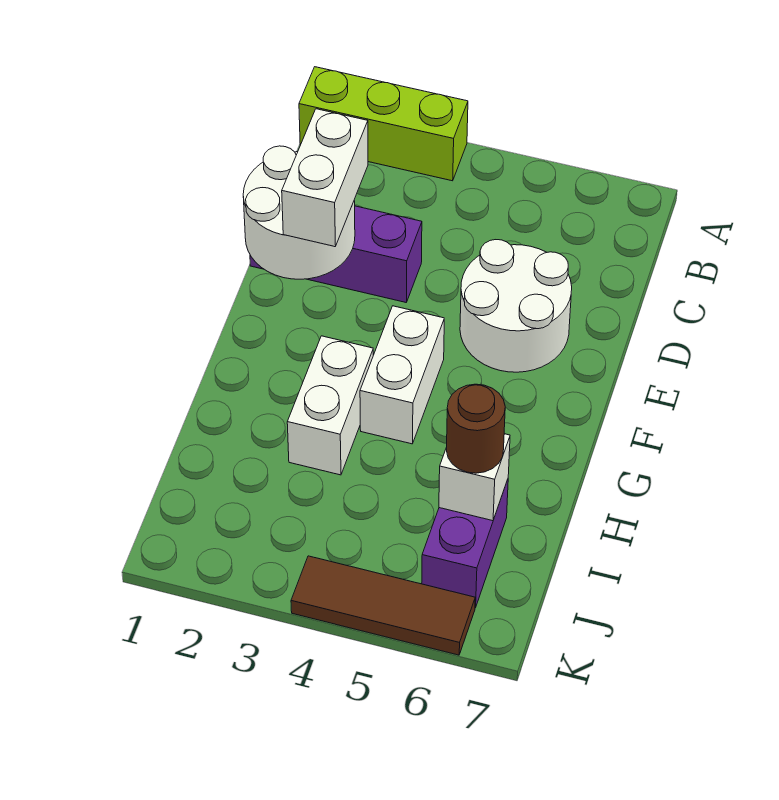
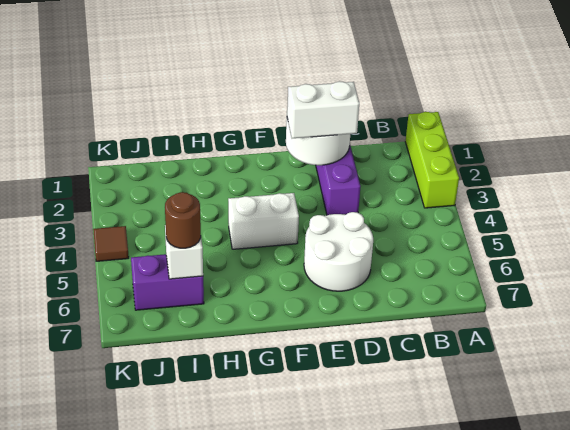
white brick G3:H3 level 1 -> none
brown tile K4:K6 level 1 -> brown tile K4 level 1

